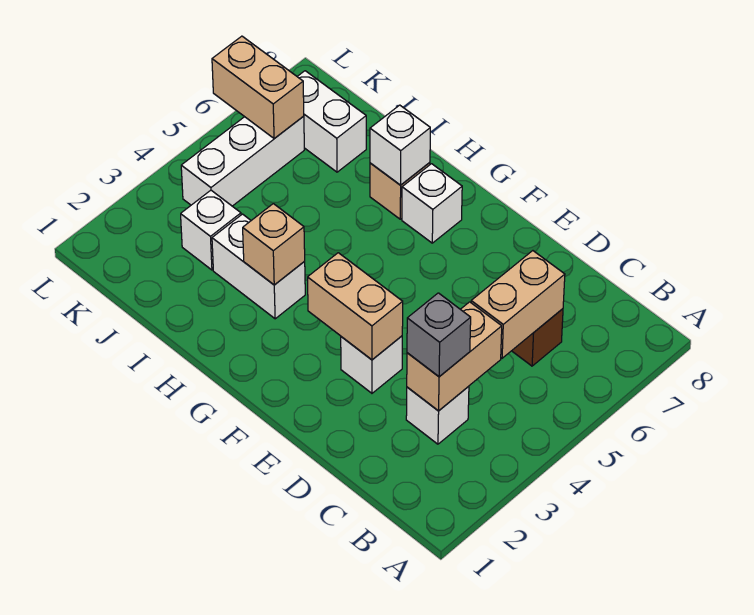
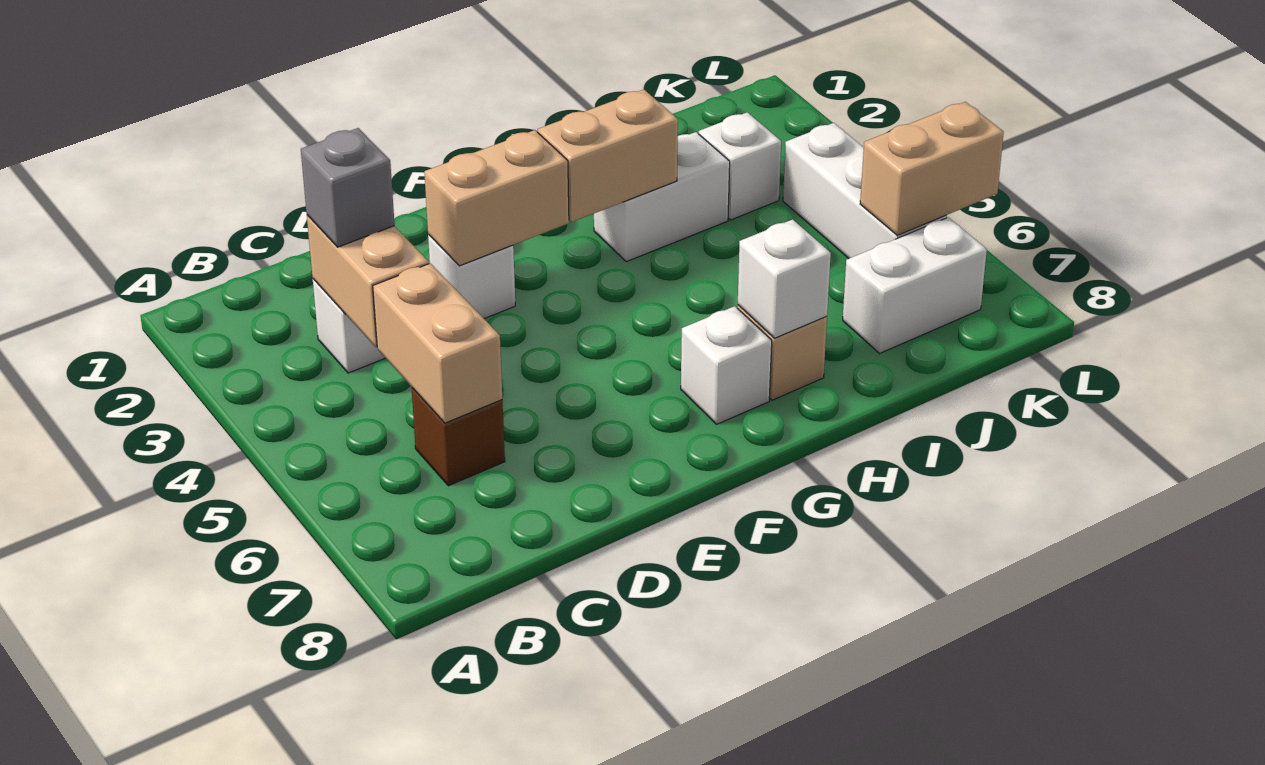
tan brick H3 level 2 -> tan brick G3:H3 level 2

